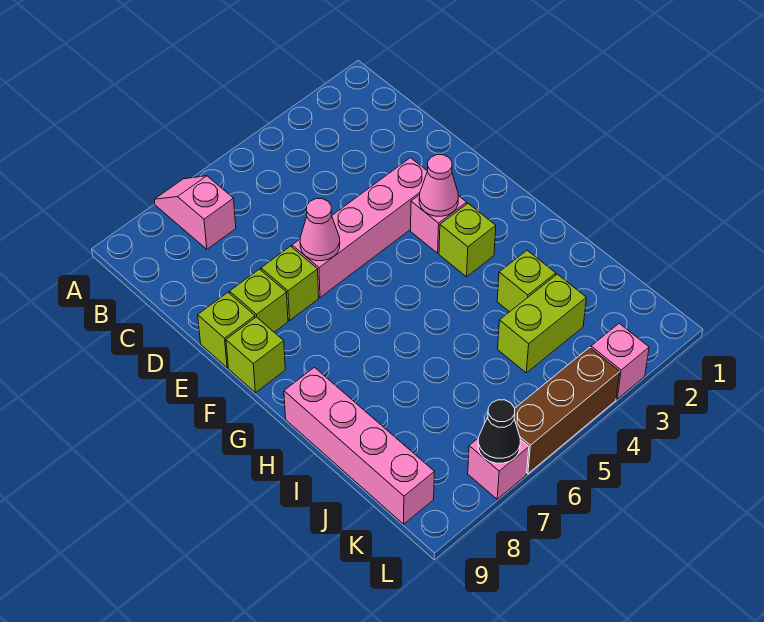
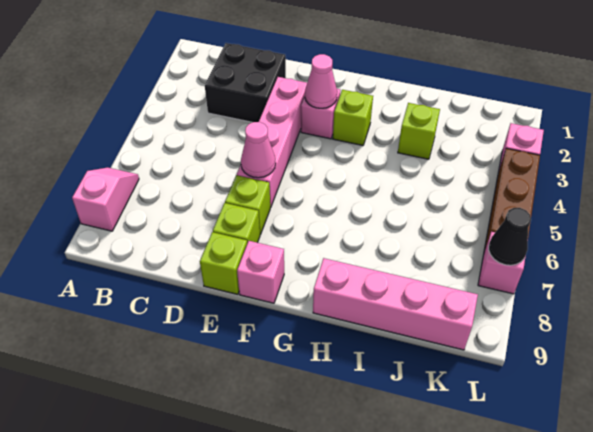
pink slope A7:B7 level 1 top B -> pink slope A7:A8 level 1 top 8
none -> black brick C2:D3 level 1
lime brick F9 level 1 -> pink brick F9 level 1
lime brick J3:J4 level 1 -> none

